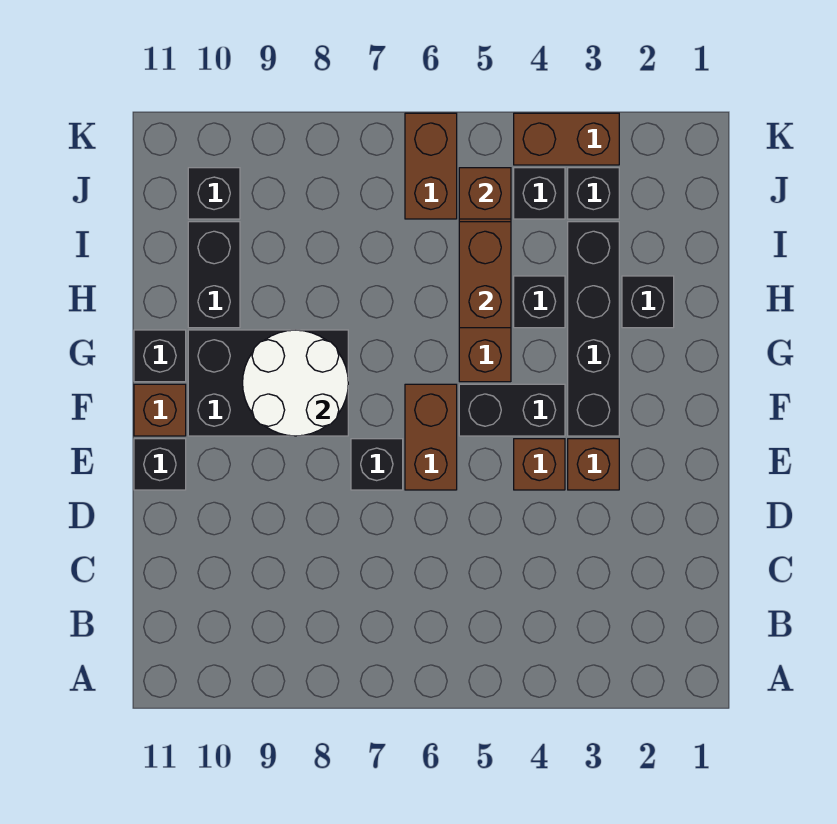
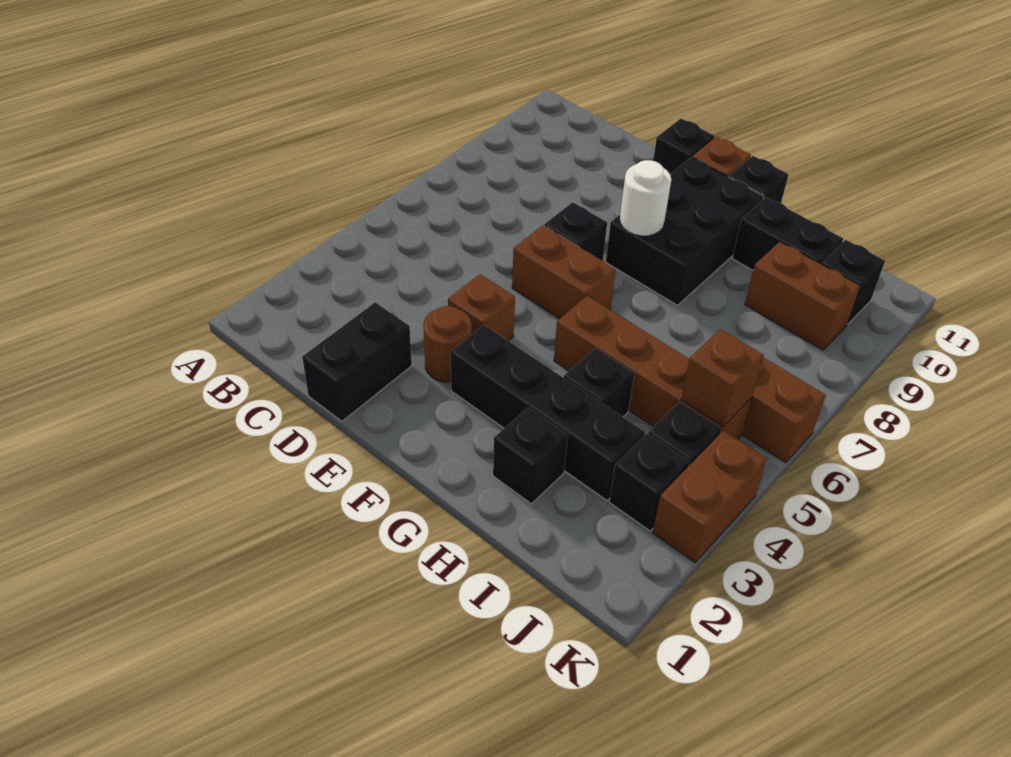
brown brick E3 level 1 -> brown round brick E3 level 1
black brick F4:F5 level 1 -> black brick D1:D2 level 1
white round brick F8:G9 level 2 -> white round brick F8 level 2
brown brick H5:I5 level 2 -> brown brick I9:J9 level 1

